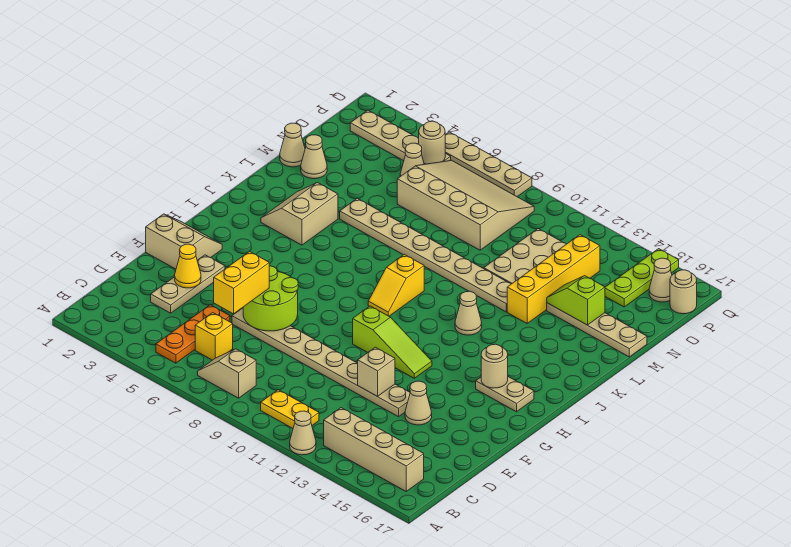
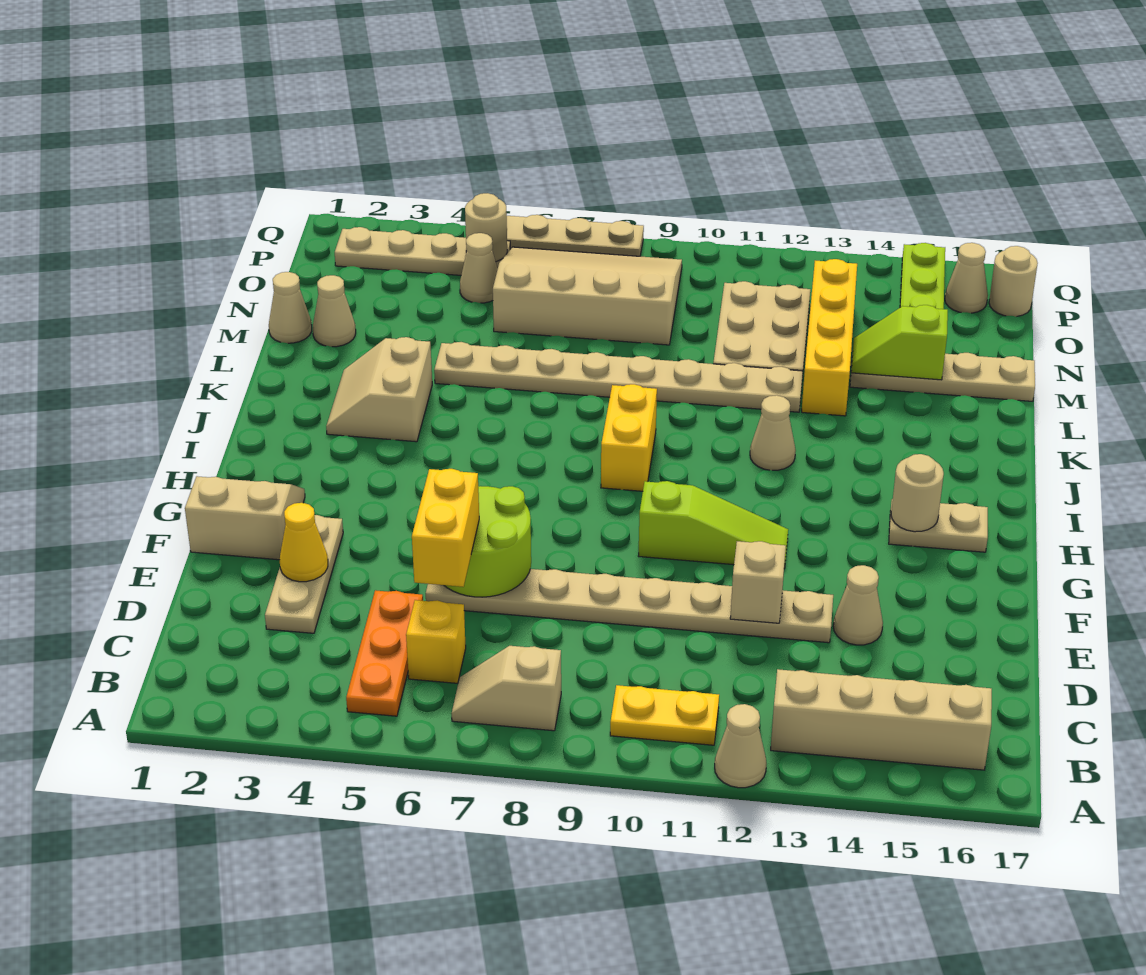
yellow slope I9:J9 level 1 top J -> yellow brick I9:J9 level 1

